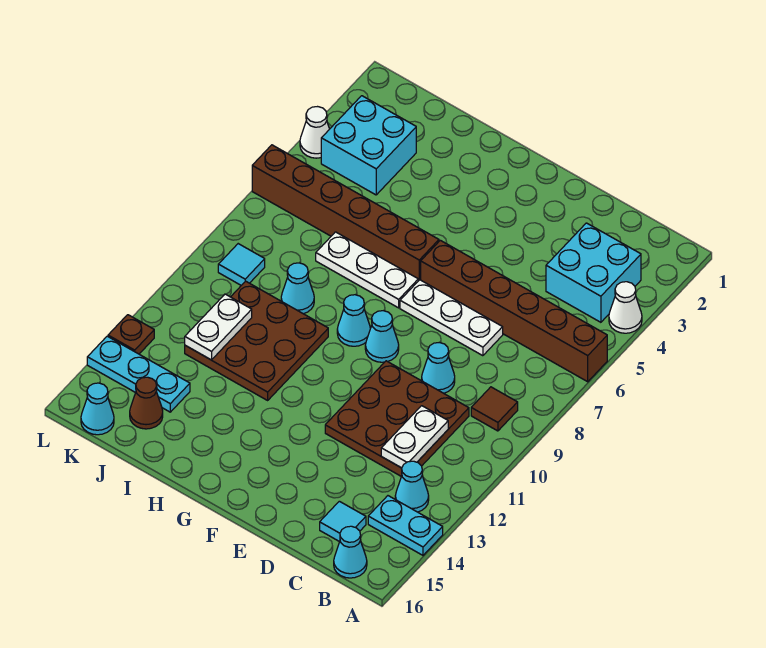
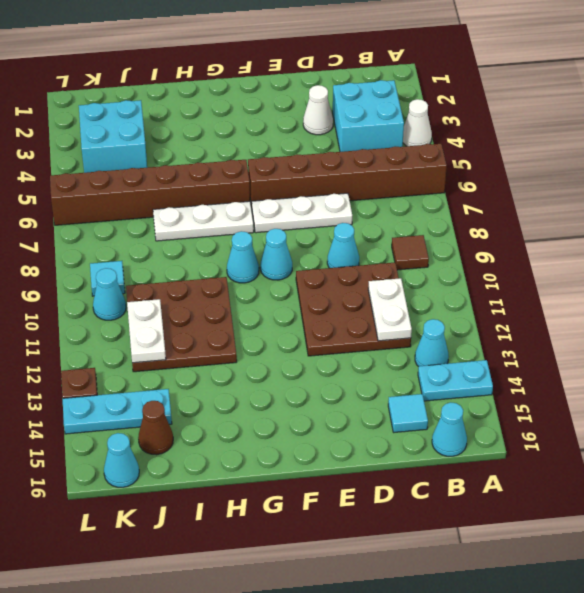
cyan cone I9 level 1 -> cyan cone K10 level 1
white cone L4 level 1 -> white cone D3 level 1

